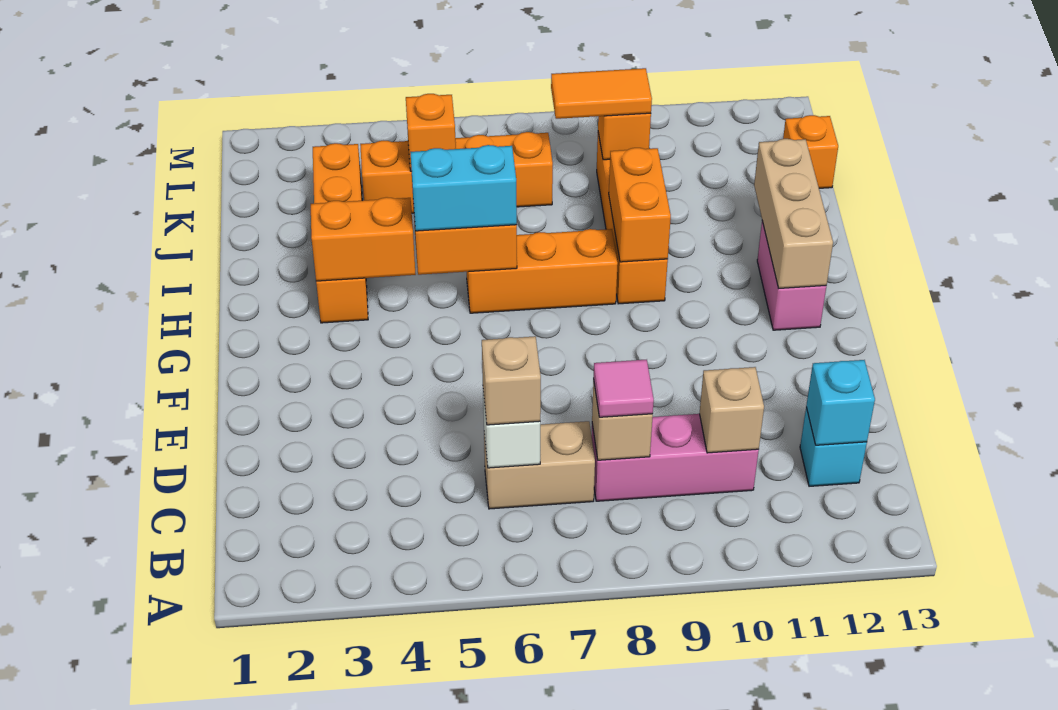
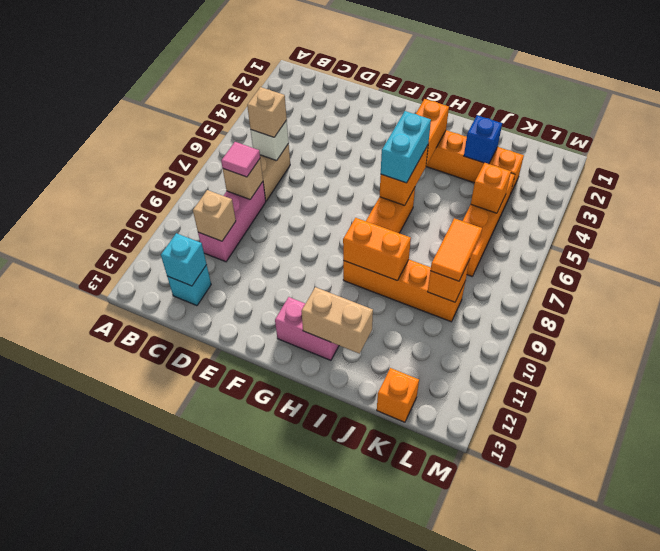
tan brick G12:I12 level 2 -> tan brick H12:I12 level 2
none -> blue brick J3 level 2

